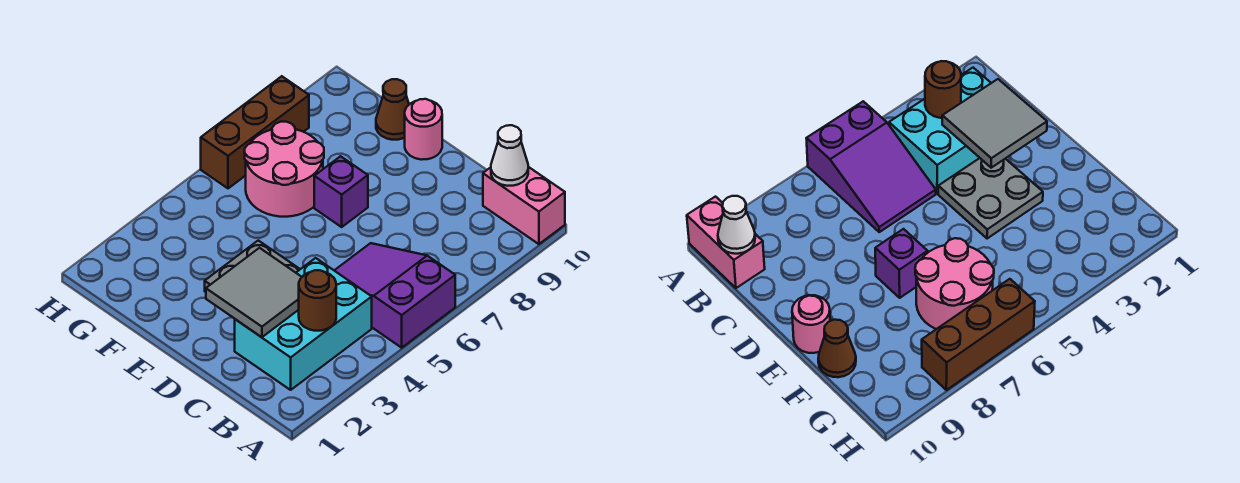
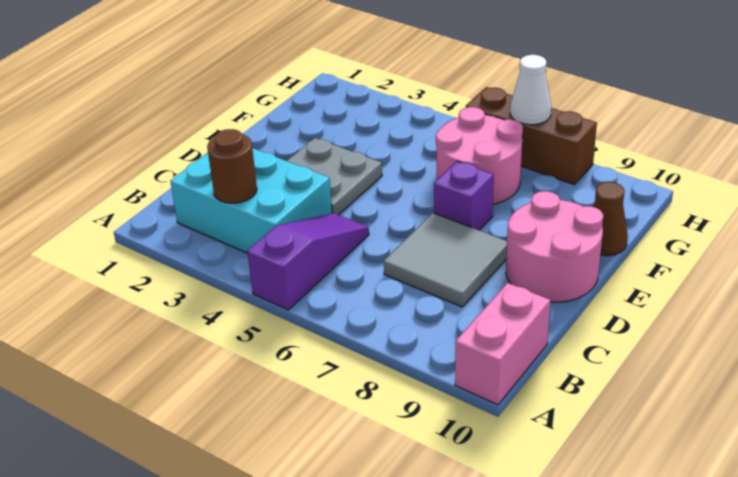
purple slope A5:C6 level 1 top A -> purple slope A5:C5 level 1 top A
white cone B10 level 2 -> white cone H7 level 2
grey tile C2:D3 level 2 -> grey tile C7:D8 level 1
pink round brick E10 level 1 -> pink round brick D9:E10 level 1

